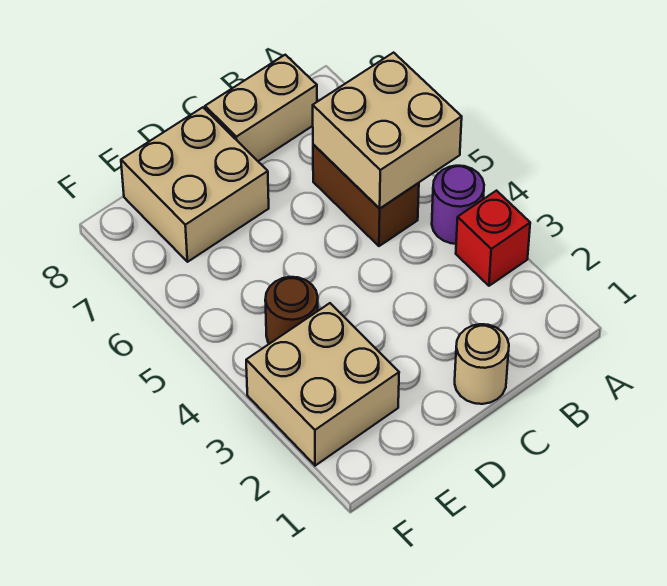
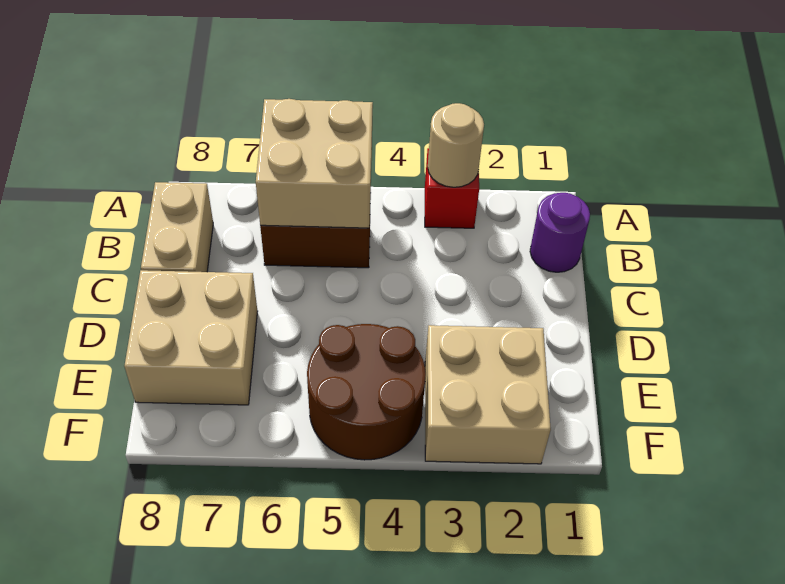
purple round brick A4 level 1 -> purple round brick B1 level 1
tan round brick C1 level 1 -> tan round brick A3 level 2
brown round brick E4 level 1 -> brown round brick E4:F5 level 1

